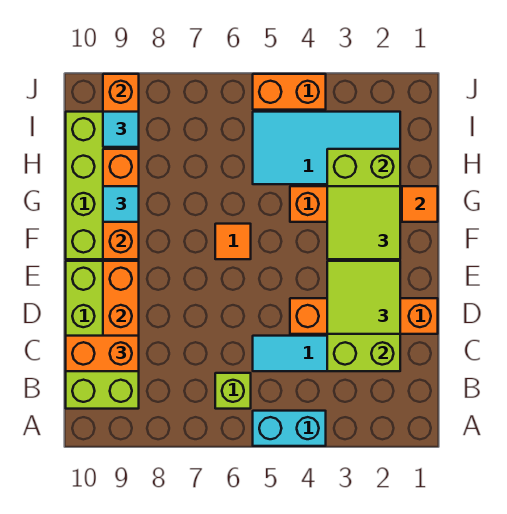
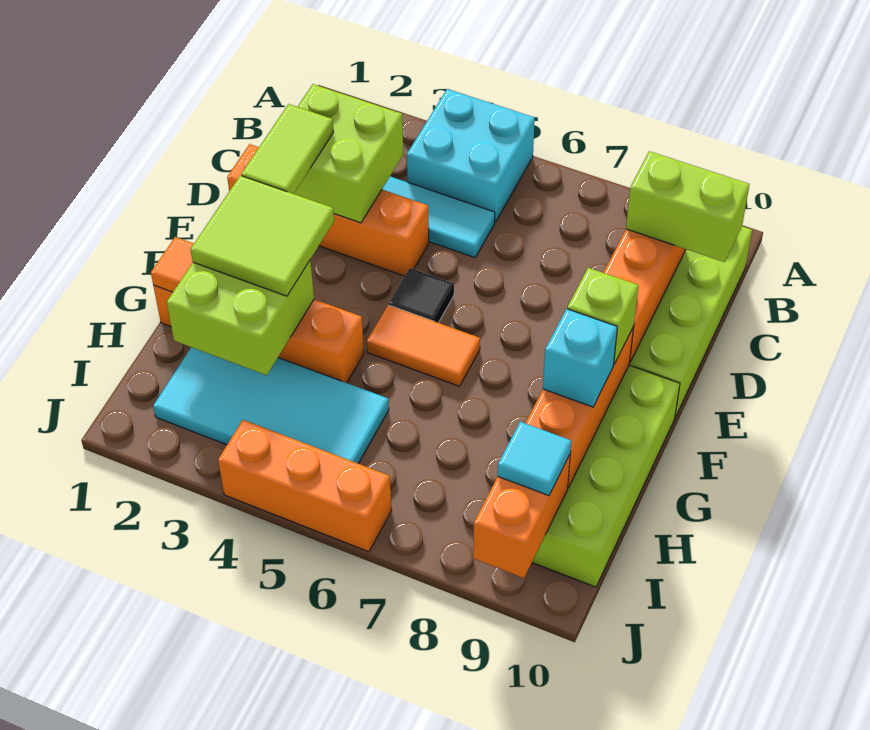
cyan brick A4:A5 level 1 -> cyan brick A4:B5 level 1
lime brick B6 level 1 -> lime brick F9 level 3
orange brick C9:C10 level 3 -> lime brick C9:C10 level 3
lime tile D2:E3 level 3 -> lime tile D2:E2 level 3
none -> black tile E5 level 1
orange tile F6 level 1 -> orange tile F5:F6 level 1
cyan tile G9 level 3 -> cyan brick G9 level 3
orange brick J4:J5 level 1 -> orange brick J4:J6 level 1

